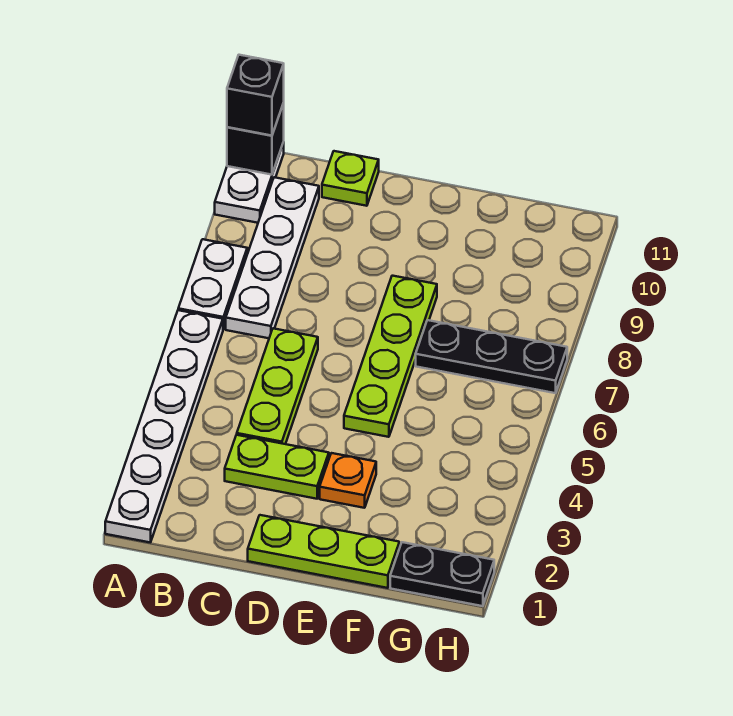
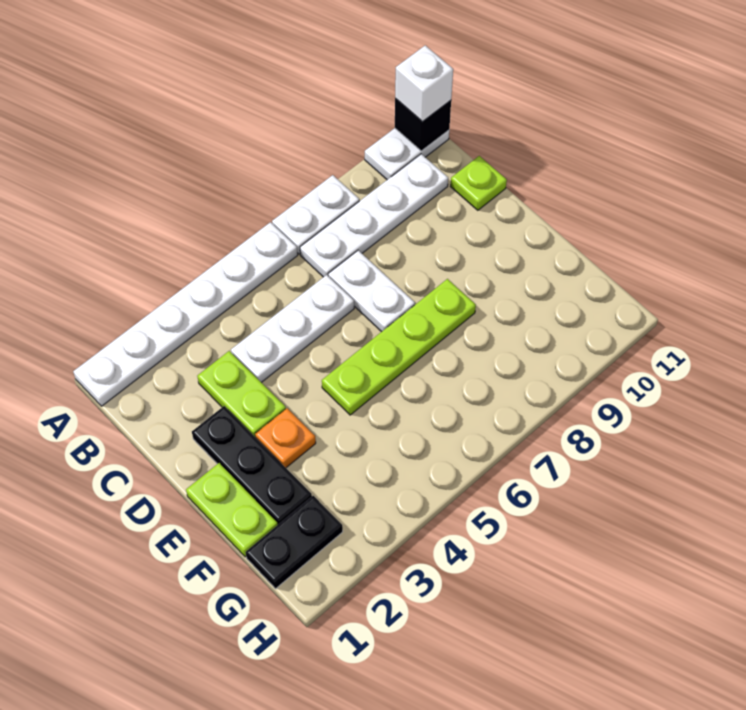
black brick A11 level 3 -> white brick A11 level 3
lime plate C4:C6 level 1 -> white plate C4:C6 level 1
none -> white plate C7:D7 level 1
lime plate D1:F1 level 1 -> lime plate E1:F1 level 1
black plate F7:H7 level 1 -> black plate D2:F2 level 1
black plate G1:H1 level 1 -> black plate G1:G2 level 1

